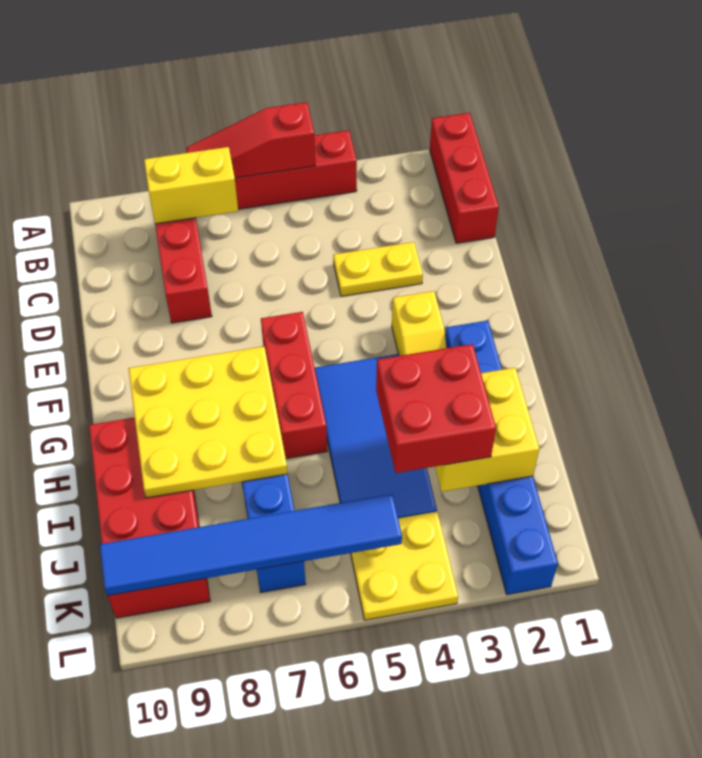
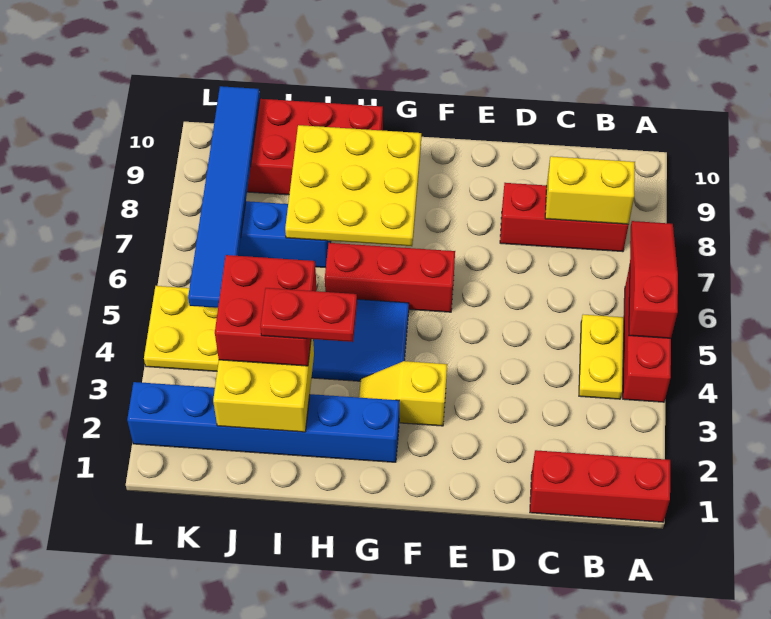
yellow brick B7:B8 level 2 -> yellow brick B8:C8 level 2
yellow plate D3:D4 level 1 -> yellow plate B4:B5 level 1
none -> red plate H3:I3 level 4

